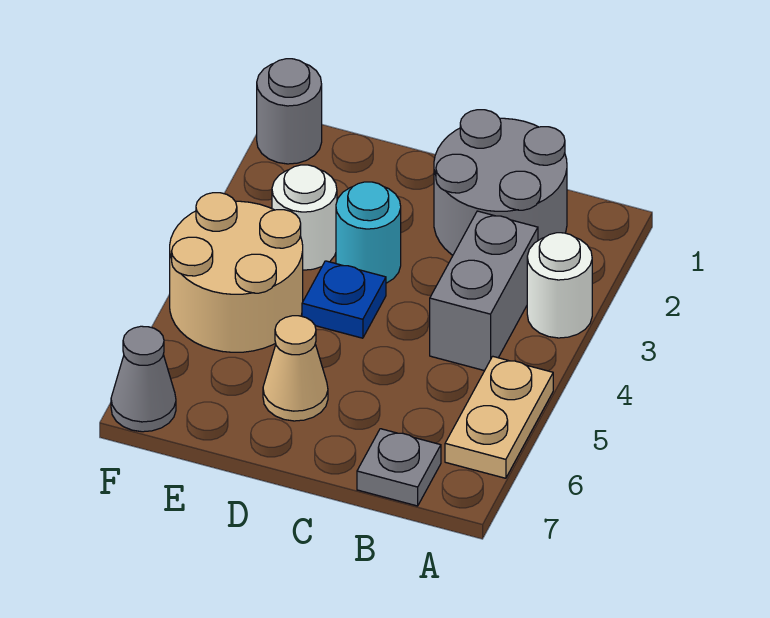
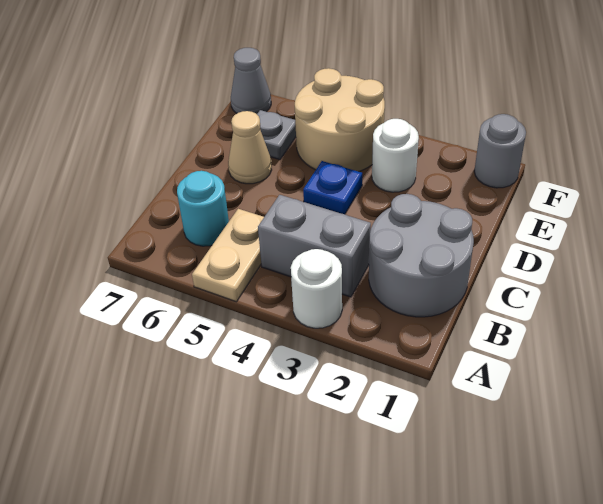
tan plate A5:A6 level 1 -> tan plate A5:B5 level 1
grey plate B7 level 1 -> grey plate E6 level 1
cyan round brick D3 level 1 -> cyan round brick B6 level 1

